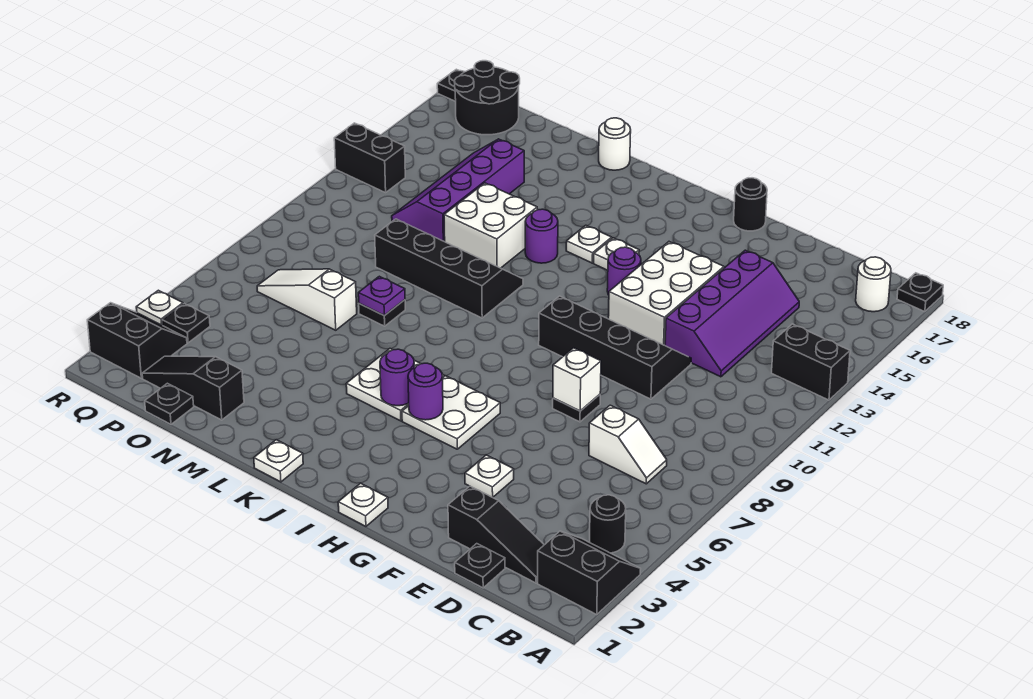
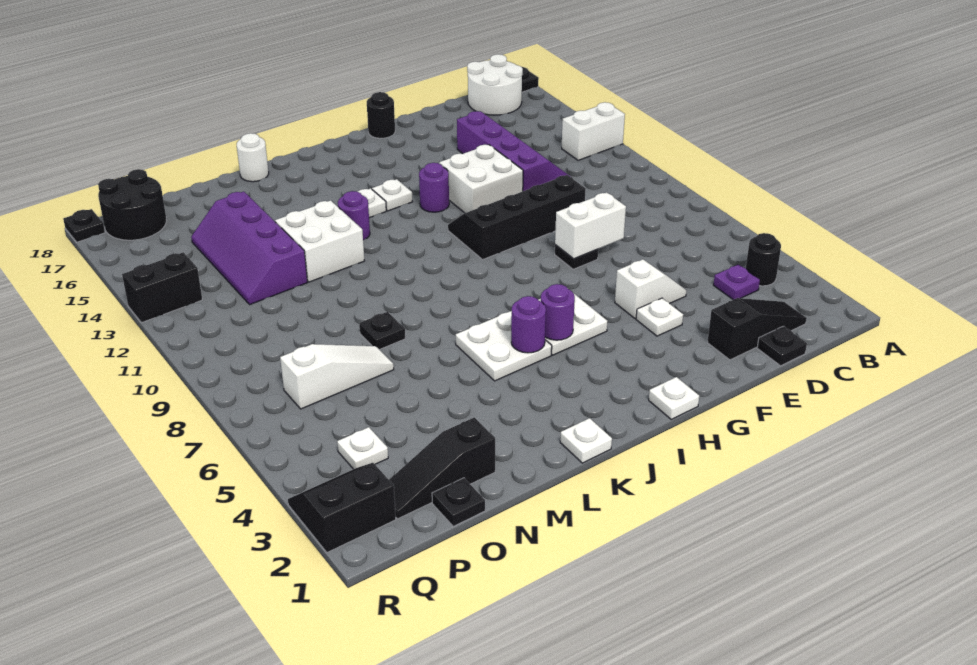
black slope A2:B3 level 1 top 2 -> none
black brick A13:B13 level 1 -> white brick A13:B13 level 1
white round brick B17 level 1 -> white round brick B17:C18 level 1
white slope C7:D7 level 1 top D -> white slope E5:F5 level 1 top F
white brick F8 level 2 -> white brick E8:F8 level 2
white brick F12:G14 level 1 -> white brick F12:G13 level 1
black slope K10:N11 level 1 top 10 -> none
purple plate M8 level 2 -> purple plate C4 level 1
white slope N7:P7 level 1 top N -> white slope N7:P7 level 1 top P
black plate Q4 level 1 -> none
white plate R4 level 1 -> white plate P4 level 1

